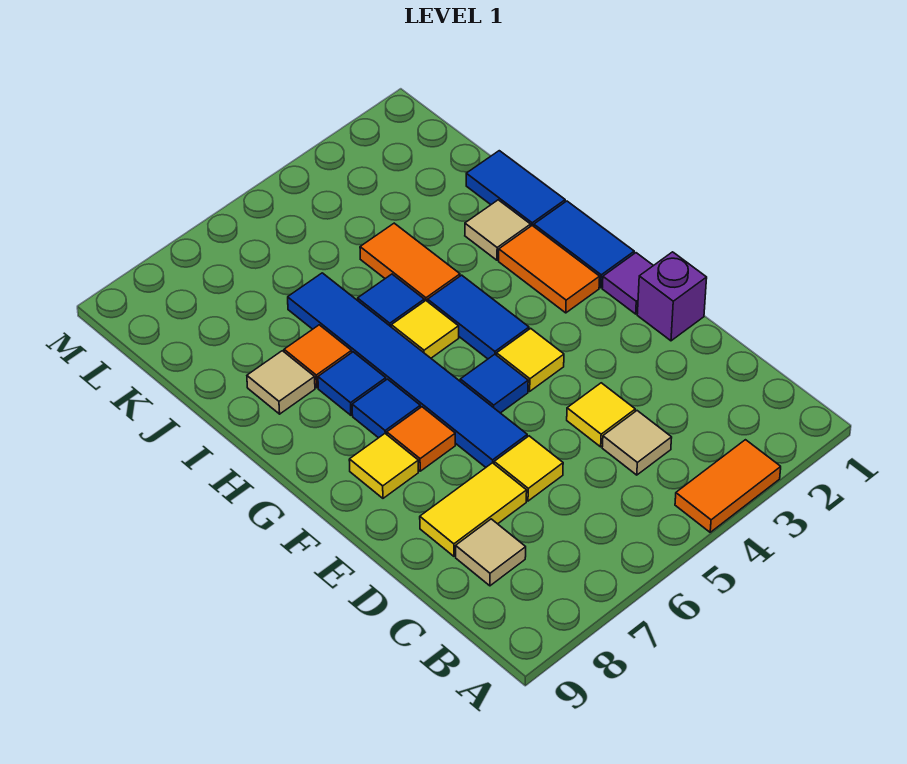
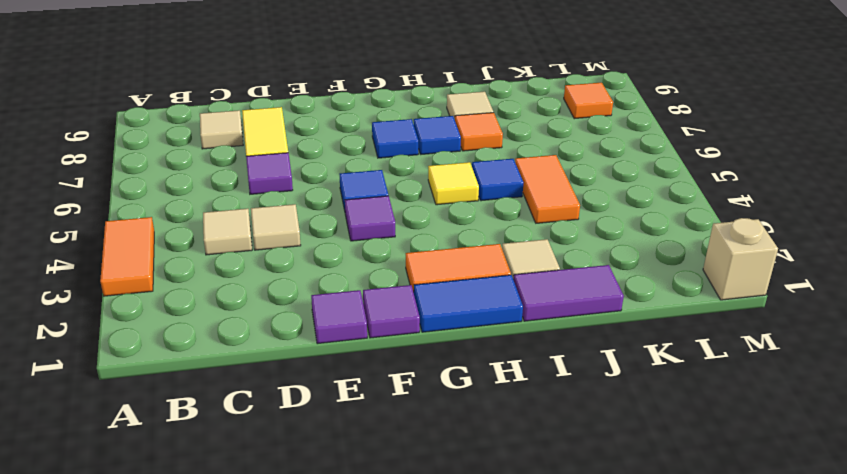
yellow tile D4 level 1 -> tan tile D4 level 1
yellow tile D6 level 1 -> purple tile D6 level 1
purple brick E1 level 1 -> purple tile E1 level 1
blue tile E6:J6 level 1 -> none
yellow tile F4 level 1 -> purple tile F4 level 1
orange tile F7 level 1 -> orange tile L8 level 1
yellow tile F8 level 1 -> none
blue tile G4:H4 level 1 -> none
blue tile I1:J1 level 1 -> purple tile I1:J1 level 1
orange tile I4:J4 level 1 -> orange tile J4:J5 level 1
none -> tan brick M1 level 1

